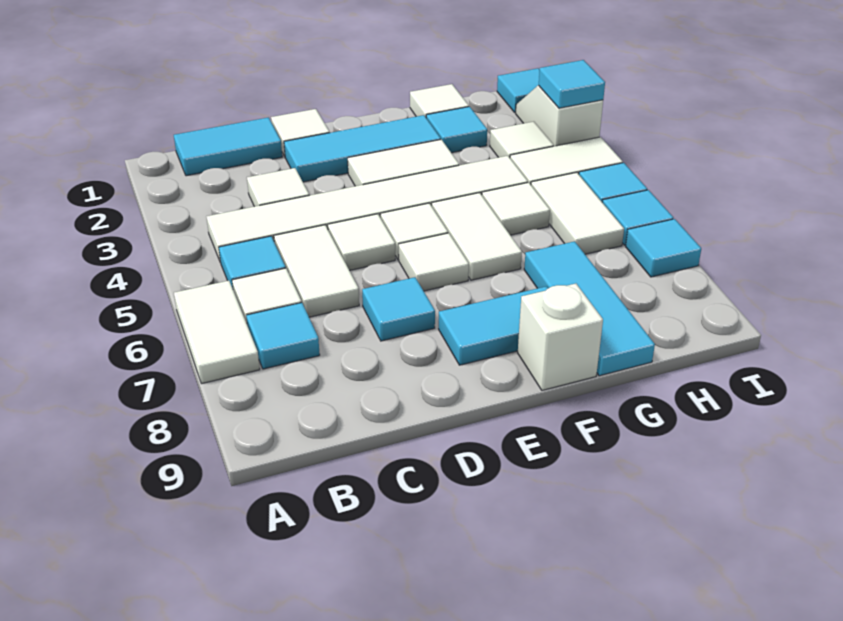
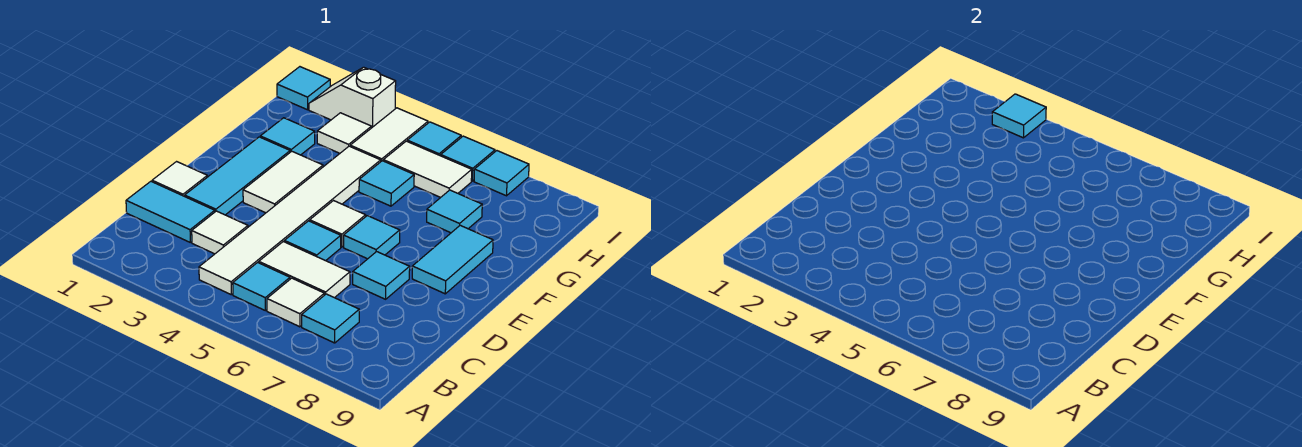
white tile A6:A7 level 1 -> none
cyan tile B1:C1 level 1 -> cyan tile C1:C2 level 1
white tile D5 level 1 -> cyan tile D5 level 1
white tile E6 level 1 -> cyan tile E6 level 1
white tile F5:F6 level 1 -> none
white brick F9 level 1 -> none
white tile G1 level 1 -> none
white tile G5 level 1 -> cyan tile G5 level 1
cyan tile G7:G9 level 1 -> cyan tile G7 level 1

